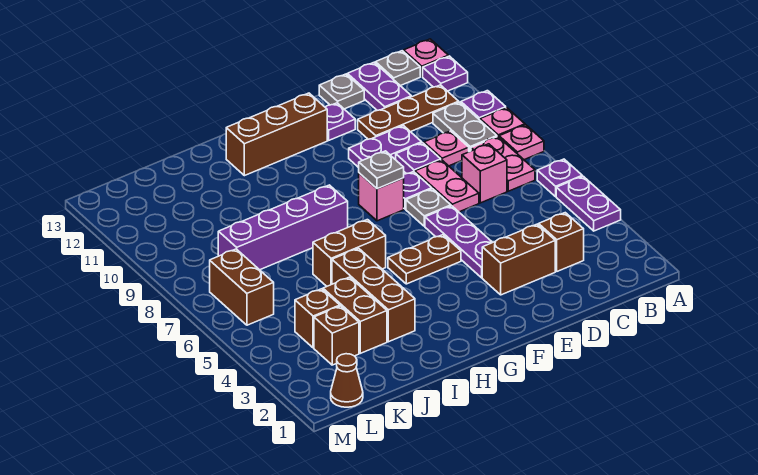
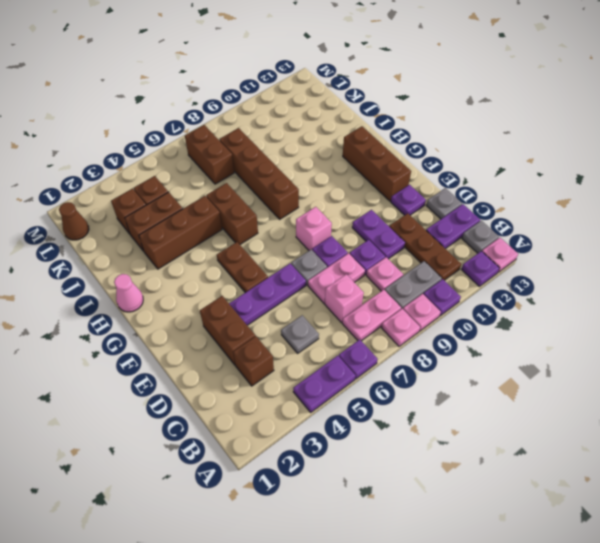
grey plate F8 level 2 -> grey plate C5 level 1
none -> pink cone H1 level 1
purple brick H8:K8 level 1 -> brown brick H8:K8 level 1
brown brick L6:L7 level 1 -> brown brick K7:L7 level 1

